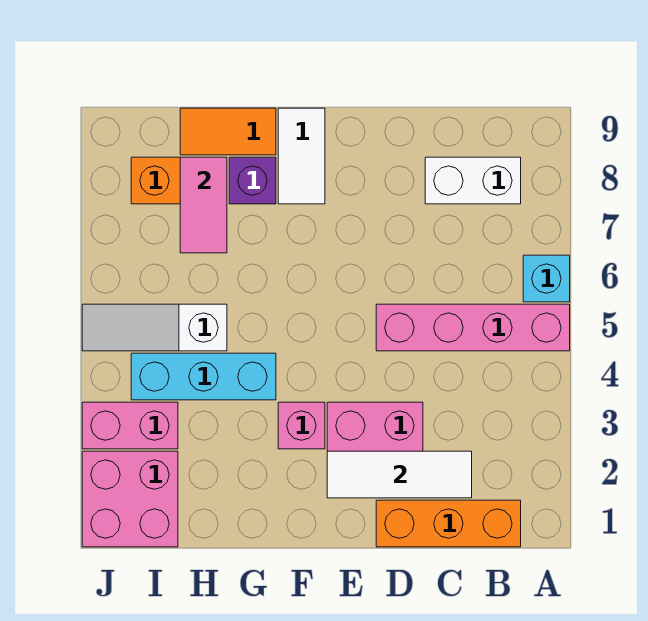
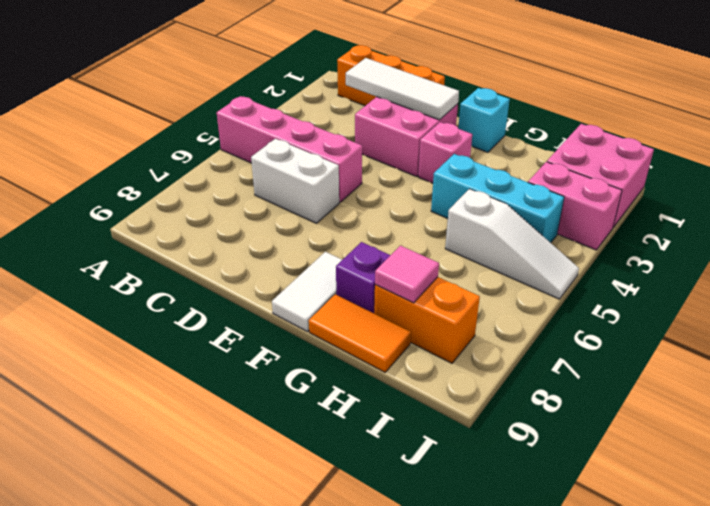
cyan brick A6 level 1 -> cyan brick F1 level 1
white brick B8:C8 level 1 -> white brick C6:D6 level 1
pink tile H7:H8 level 2 -> pink tile H8 level 2

